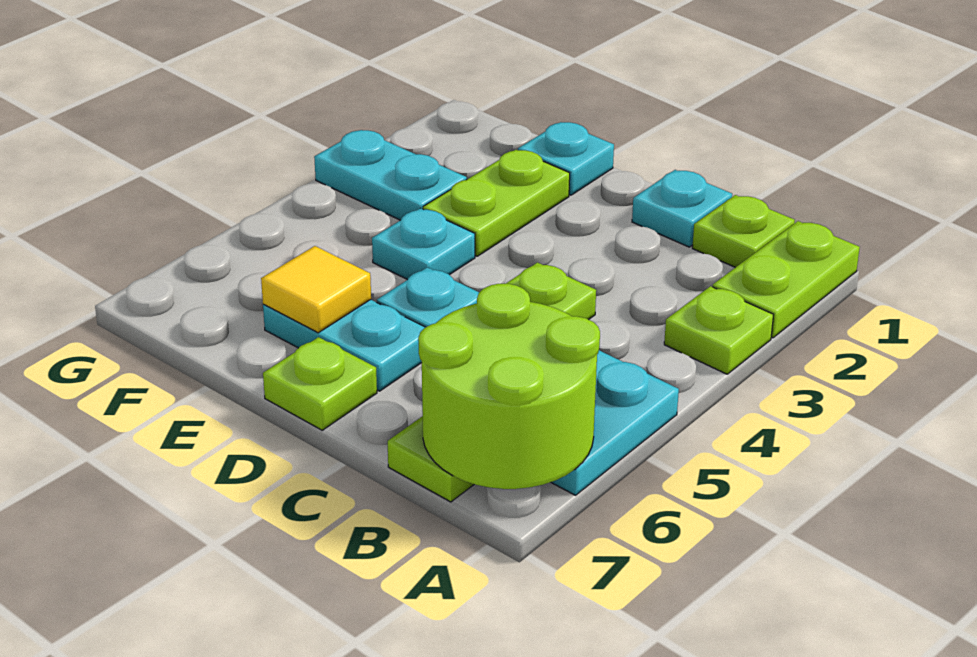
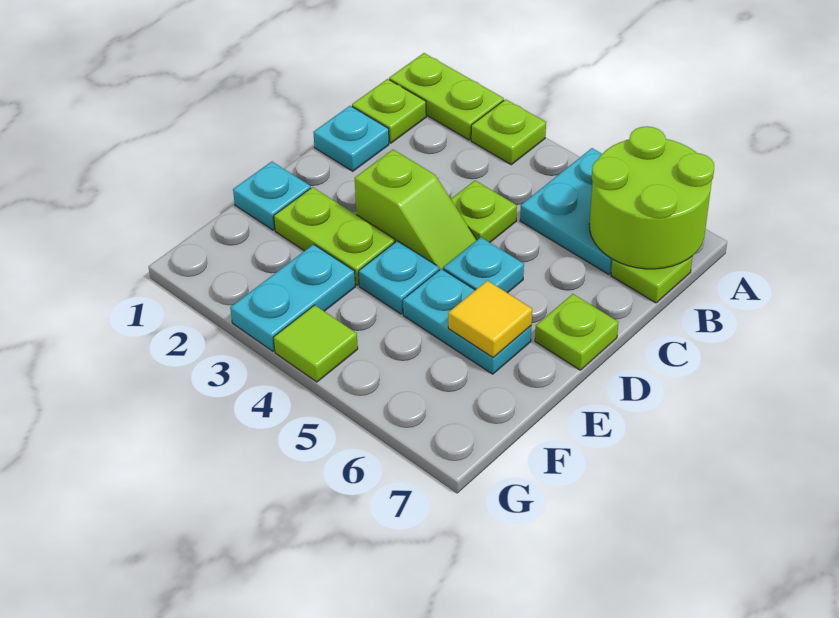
none -> lime slope D3:D4 level 1 top 3
cyan plate D6:E6 level 1 -> cyan plate E5:E6 level 1
none -> lime tile G4 level 1

